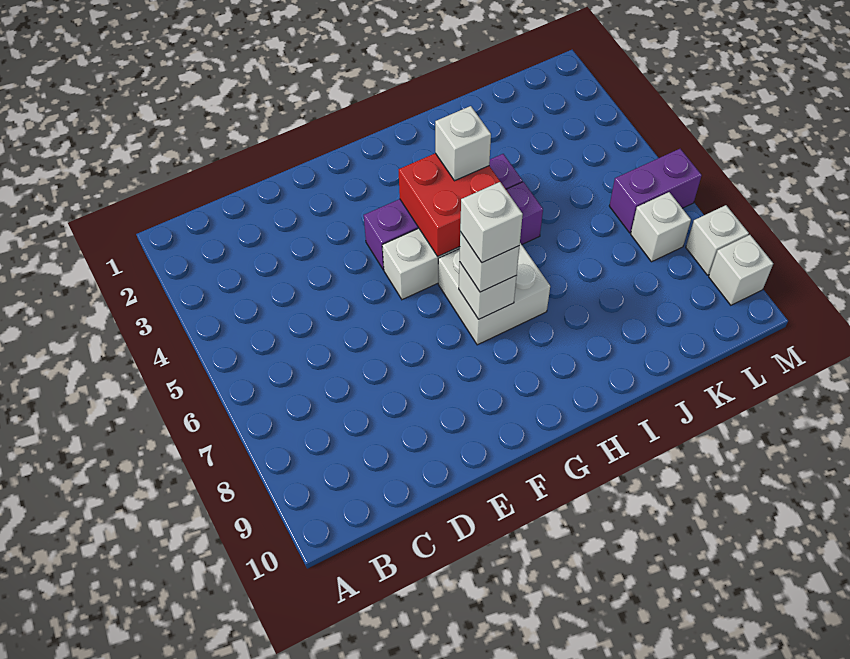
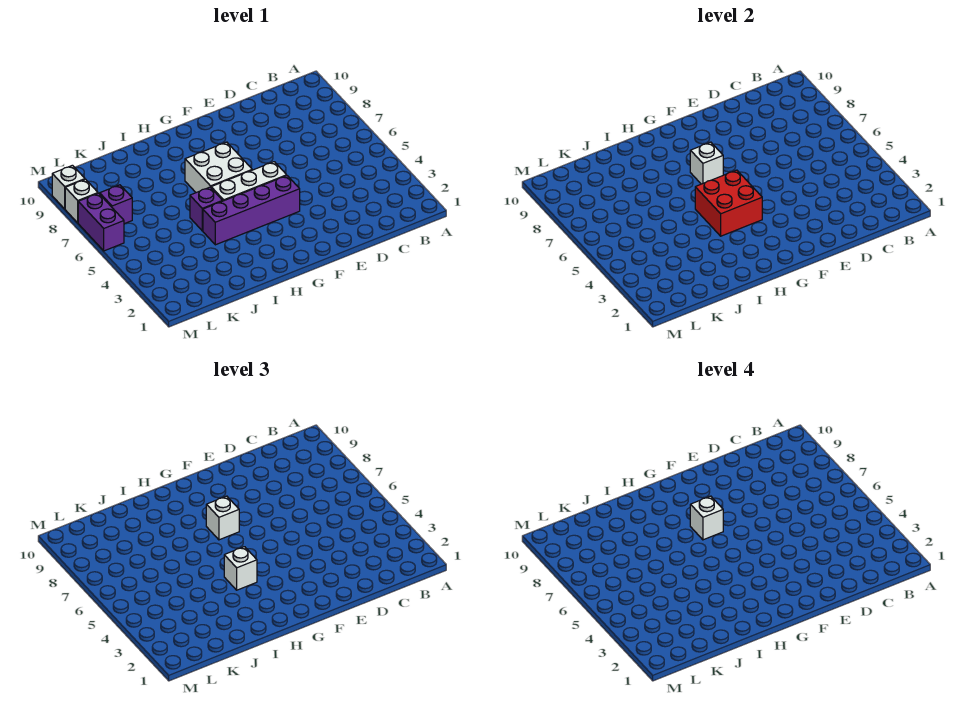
purple brick L6:M6 level 1 -> purple brick M6:M7 level 1
white brick L7 level 1 -> purple brick L7 level 1

